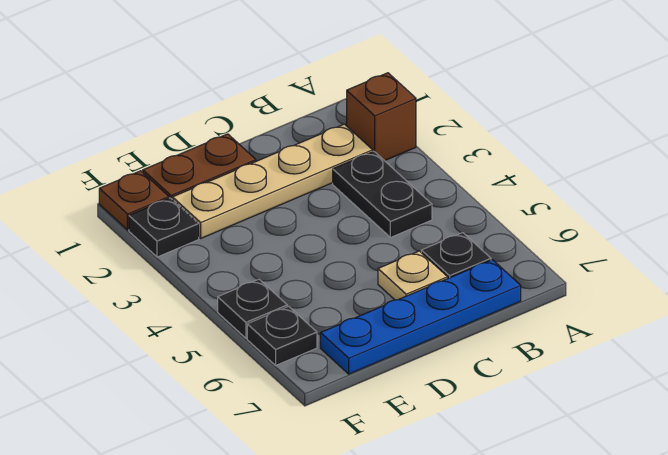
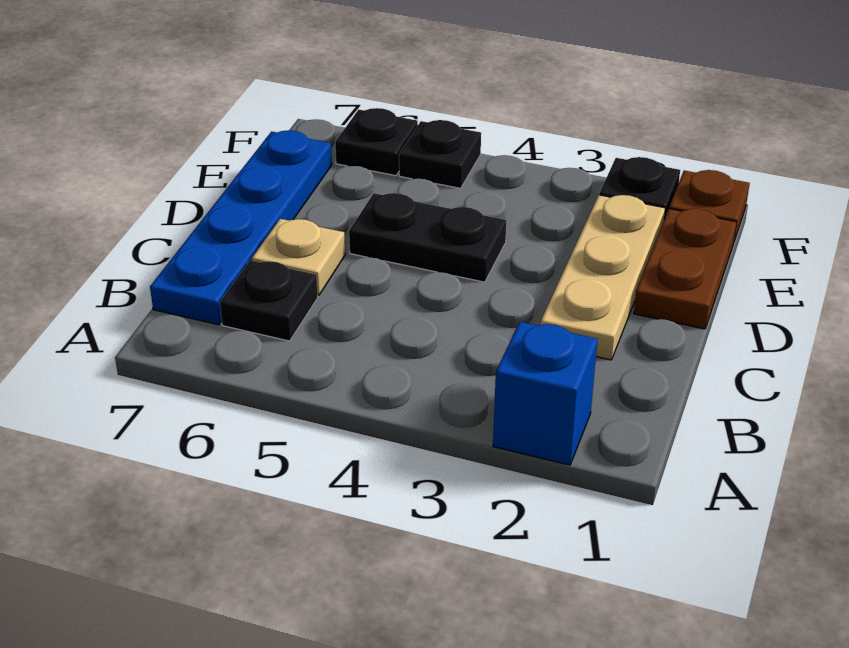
brown brick A2 level 1 -> blue brick A2 level 1
tan plate B2:E2 level 1 -> tan plate C2:E2 level 1
black plate B3:B4 level 1 -> black plate D4:D5 level 1

